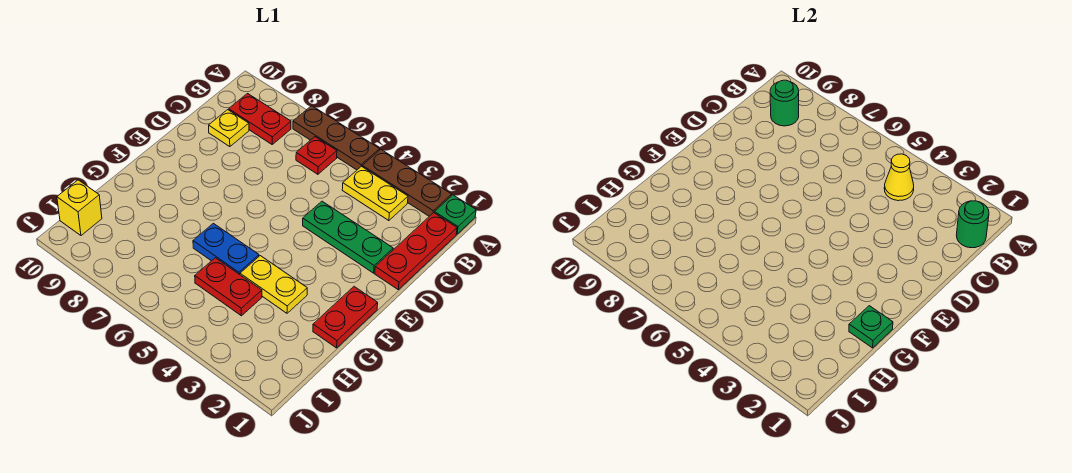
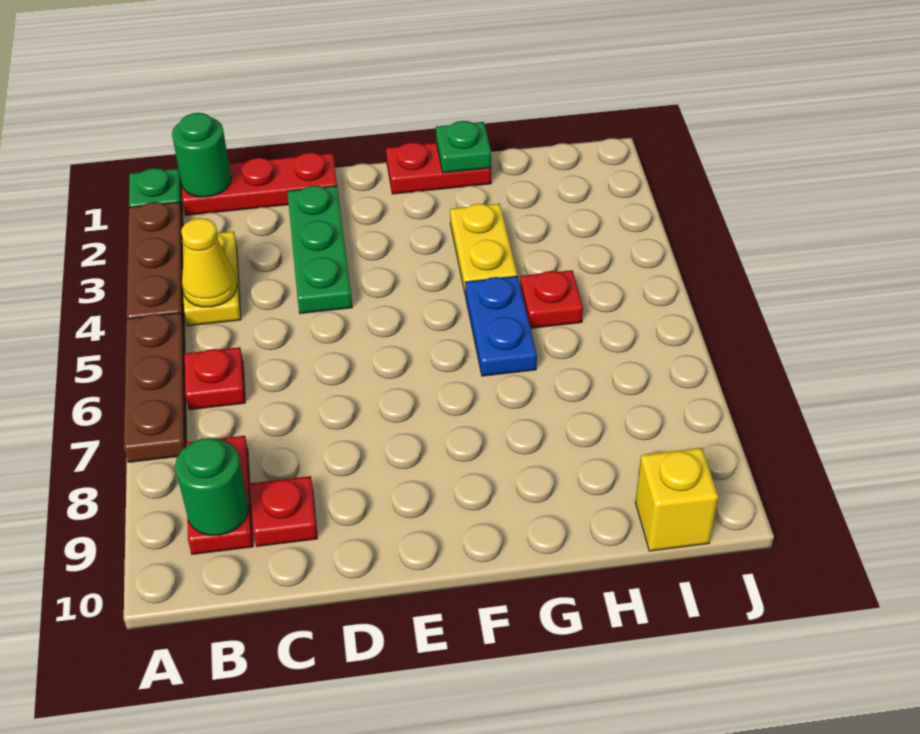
yellow plate C9 level 1 -> red plate C9 level 1
red plate H4:H5 level 1 -> red plate H5 level 1

